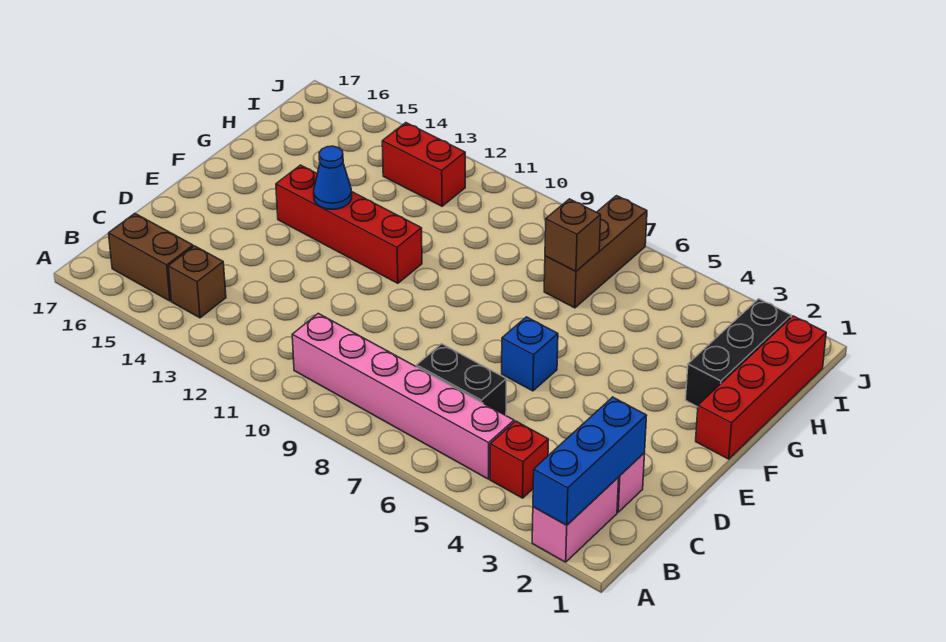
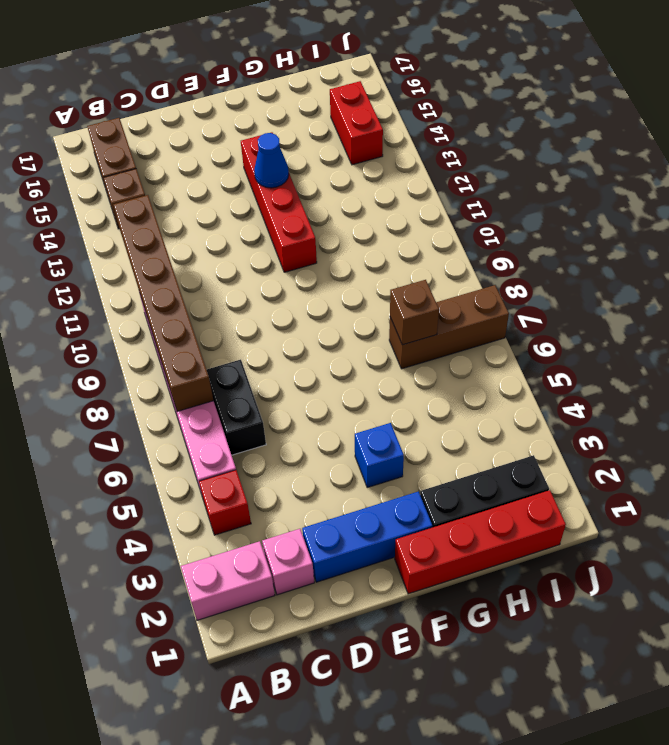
blue brick A2:C2 level 2 -> blue brick D2:F2 level 1
none -> brown brick B7:B12 level 2
blue brick E6 level 1 -> blue brick F4 level 1
red brick I12:I13 level 1 -> red brick I14:I15 level 1

